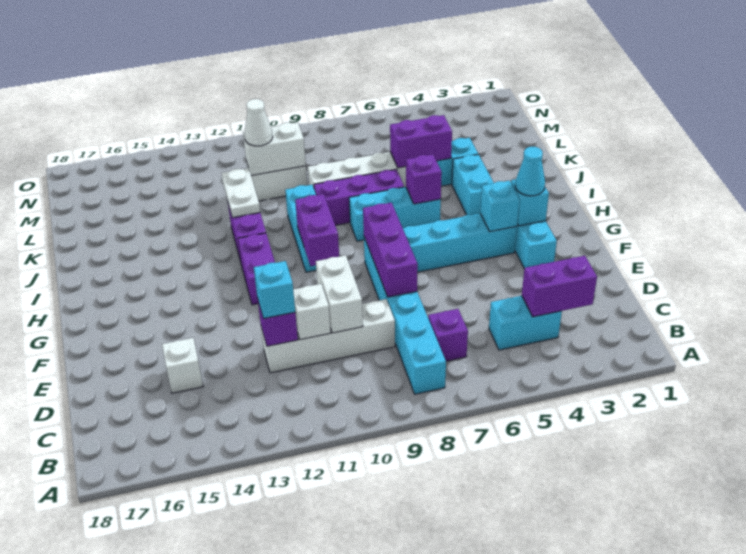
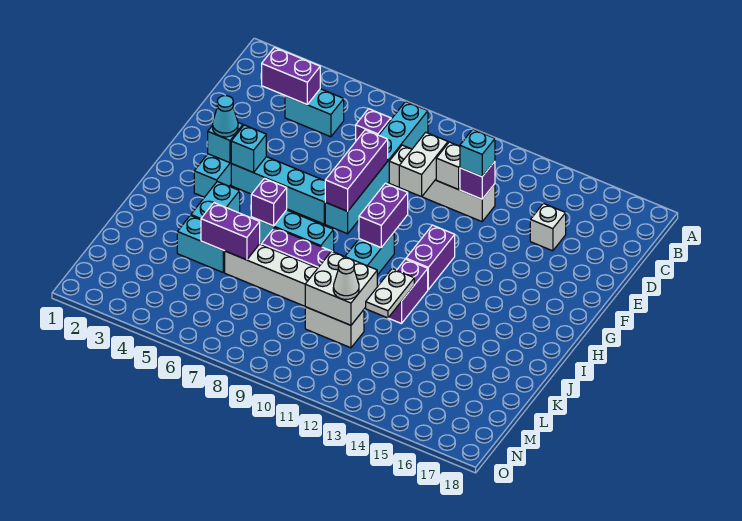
white brick L10:L11 level 2 -> white brick K10:L11 level 2

